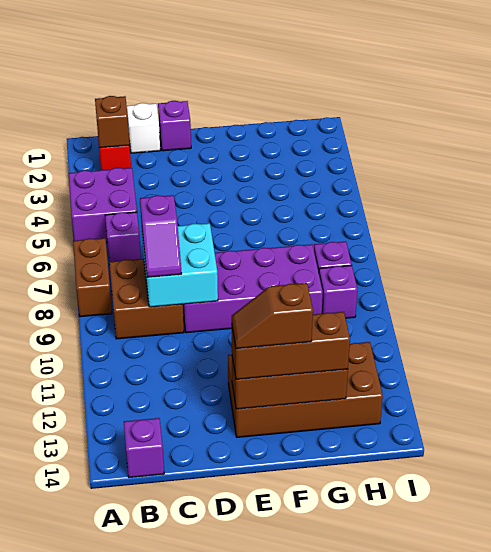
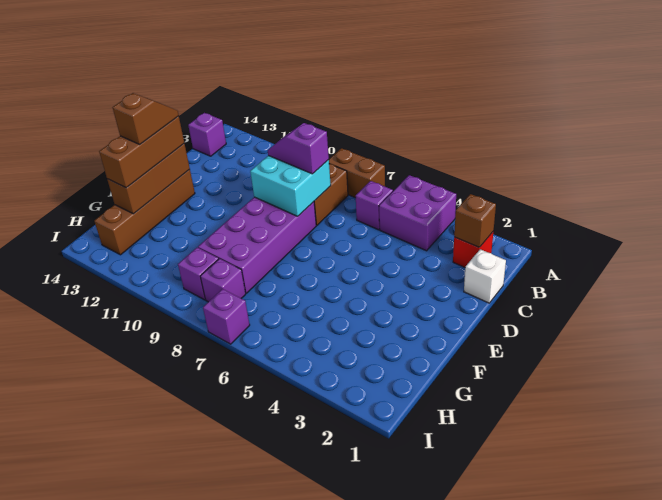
purple brick D1 level 1 -> purple brick I7 level 1
brown brick E12:H13 level 1 -> brown brick E13:H13 level 1

